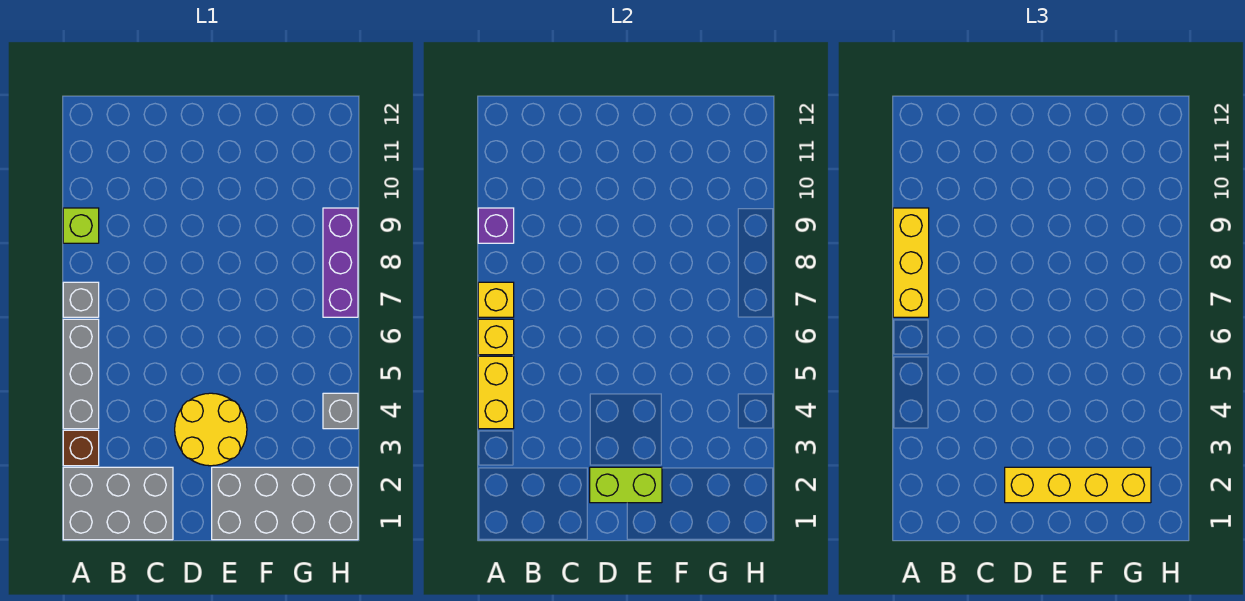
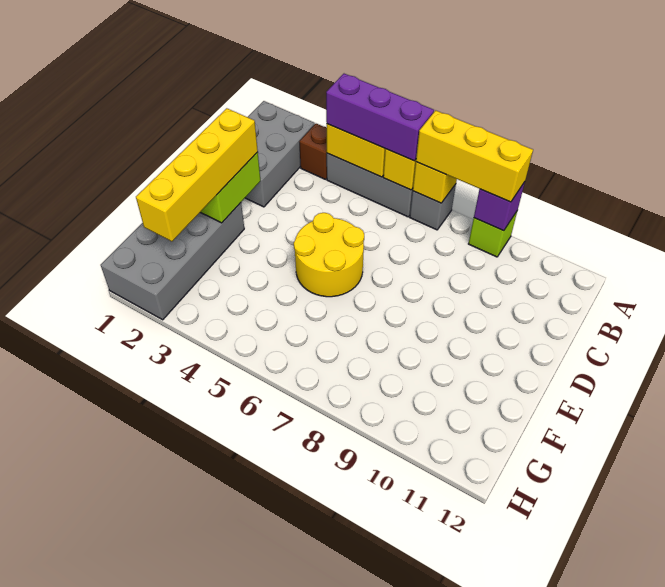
yellow round brick D3:E4 level 1 -> yellow round brick D5:E6 level 1
grey brick H4 level 1 -> none
purple brick H7:H9 level 1 -> purple brick A4:A6 level 3

